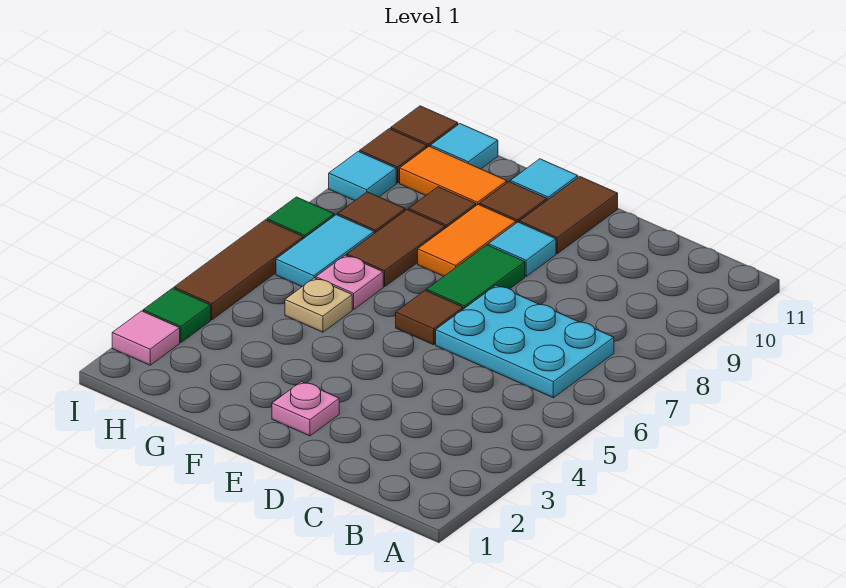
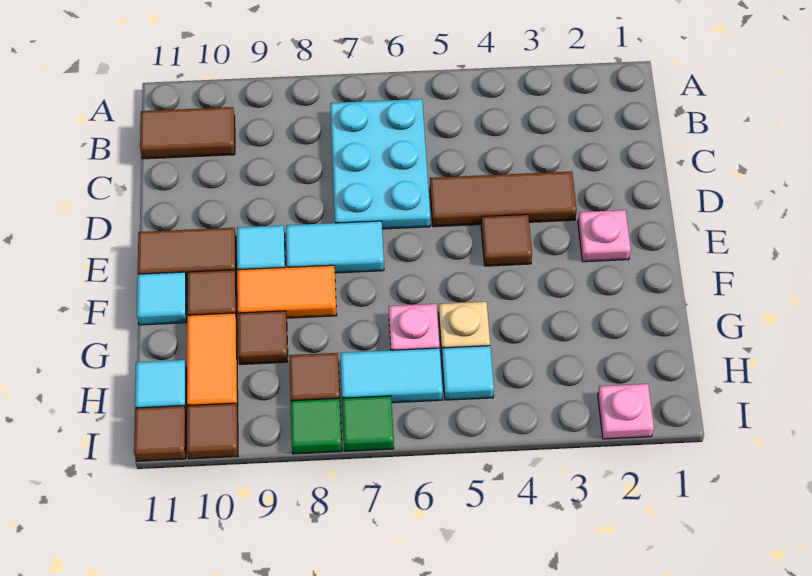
brown tile E6 level 1 -> brown tile E4 level 1
green tile E7:E8 level 1 -> cyan tile E7:E8 level 1
brown tile G7:G8 level 1 -> brown tile B10:B11 level 1
pink tile I2 level 1 -> pink plate I2 level 1
green tile I3 level 1 -> green tile I8 level 1
brown tile I4:I6 level 1 -> brown tile D3:D5 level 1
cyan tile I9 level 1 -> cyan tile H5 level 1

